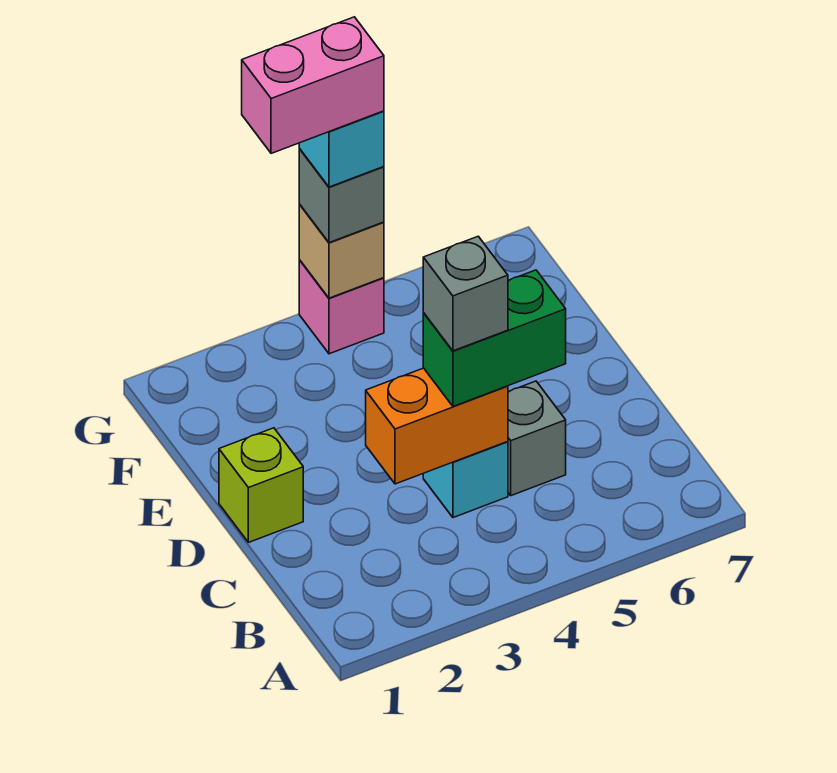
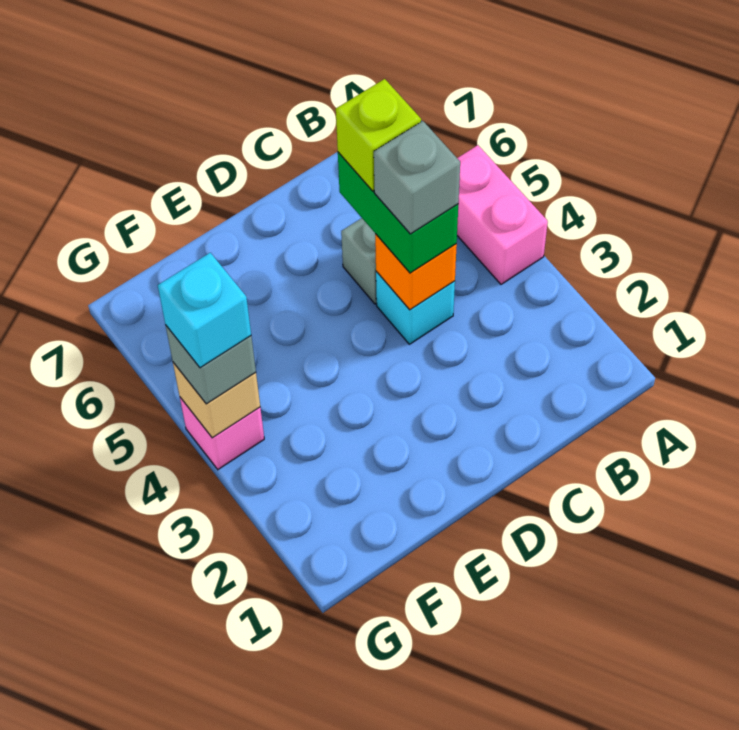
orange brick C3:C4 level 2 -> orange brick C4 level 2
lime brick D1 level 1 -> lime brick C5 level 4
pink brick G3:G4 level 5 -> pink brick A4:A5 level 1

